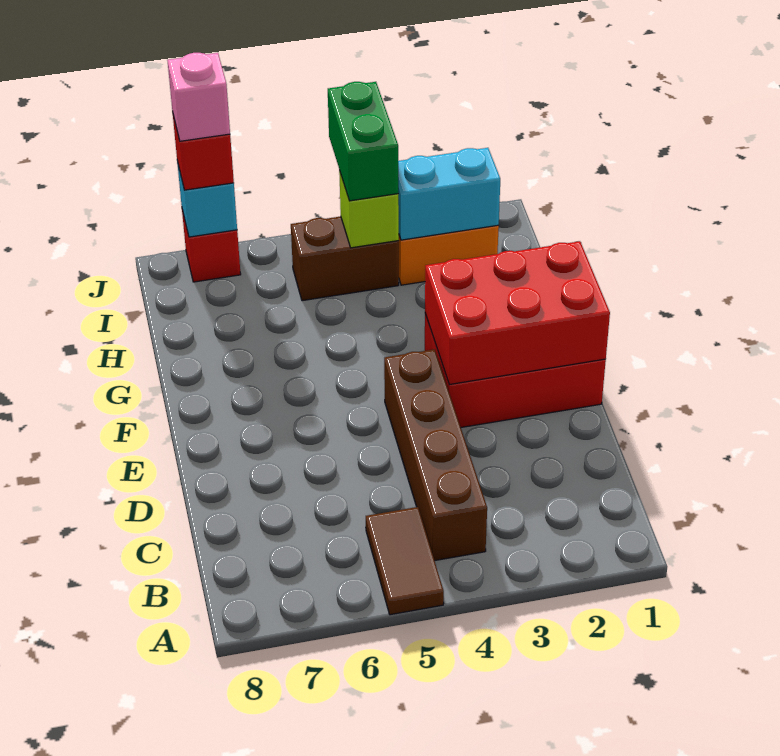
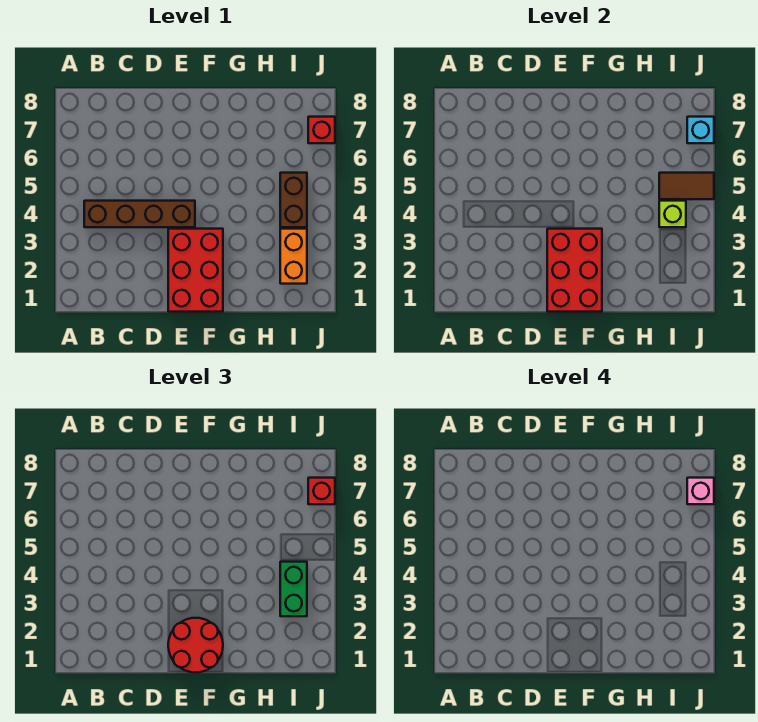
brown tile A5:B5 level 1 -> brown tile I5:J5 level 2
none -> red round brick E1:F2 level 3
cyan brick I2:I3 level 2 -> none
green brick I4:J4 level 3 -> green brick I3:I4 level 3

